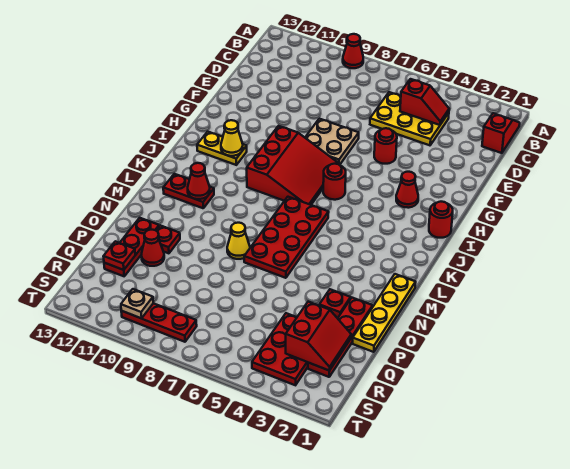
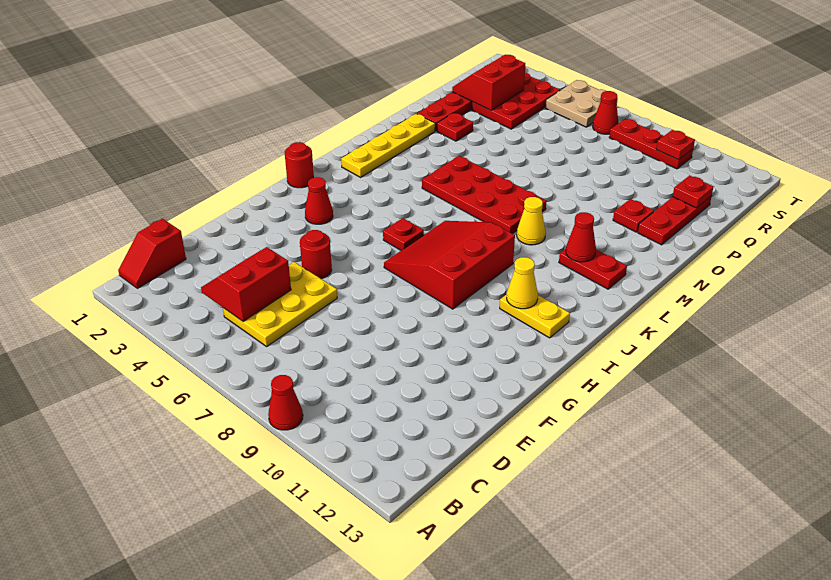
yellow plate C4:D6 level 1 -> yellow plate C5:E6 level 1
red slope C4:C5 level 2 top 5 -> red slope C4:D5 level 2 top 5
tan plate F7:G8 level 1 -> tan plate S5:T6 level 1
red round brick I6 level 1 -> red plate I6 level 1
red plate K6:N7 level 1 -> red plate L5:M8 level 1
yellow plate M1:P1 level 1 -> yellow plate K2:N2 level 1
yellow cone N8 level 1 -> yellow cone L9 level 1
red cone P11 level 1 -> red cone S7 level 1
tan plate S10 level 2 -> red plate S10 level 2

